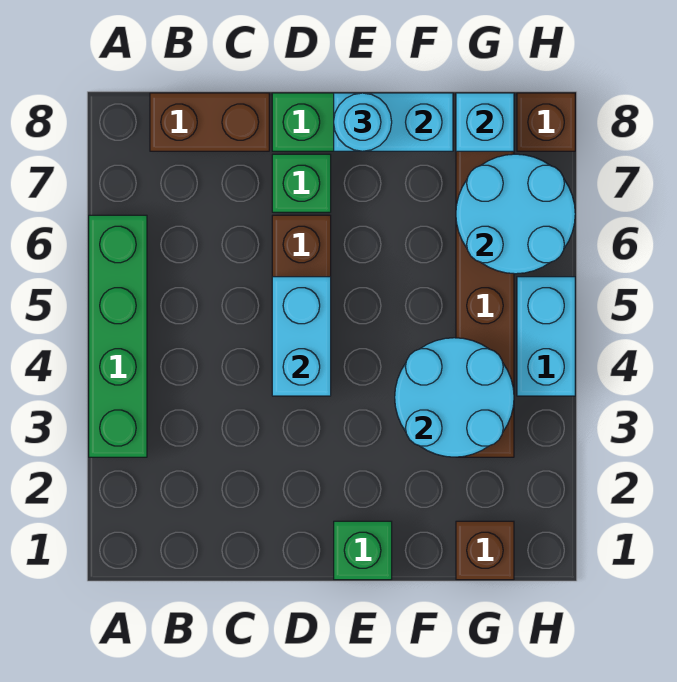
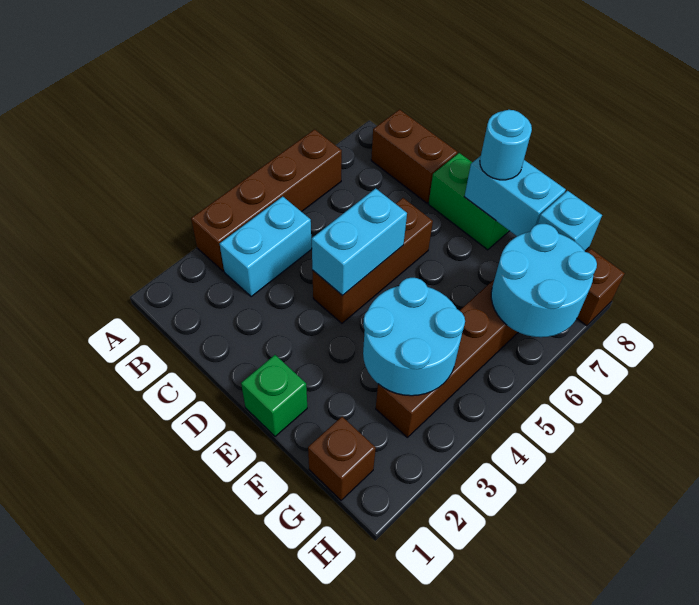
green brick A3:A6 level 1 -> brown brick A3:A6 level 1
green brick D7 level 1 -> none
cyan brick H4:H5 level 1 -> cyan brick B3:B4 level 1

